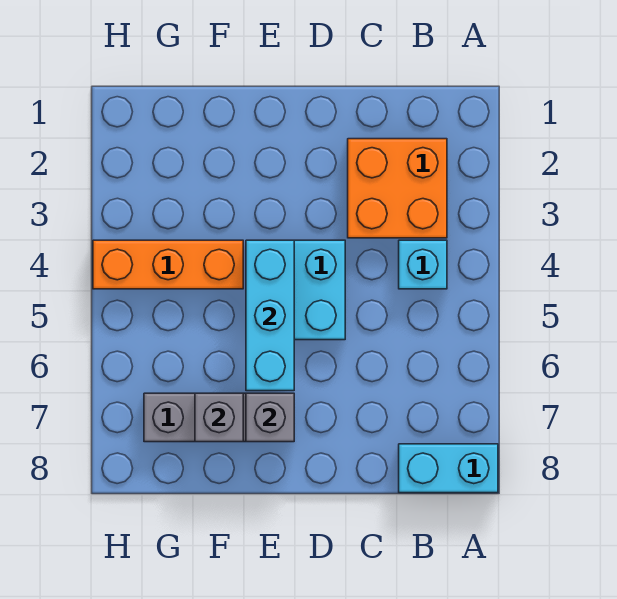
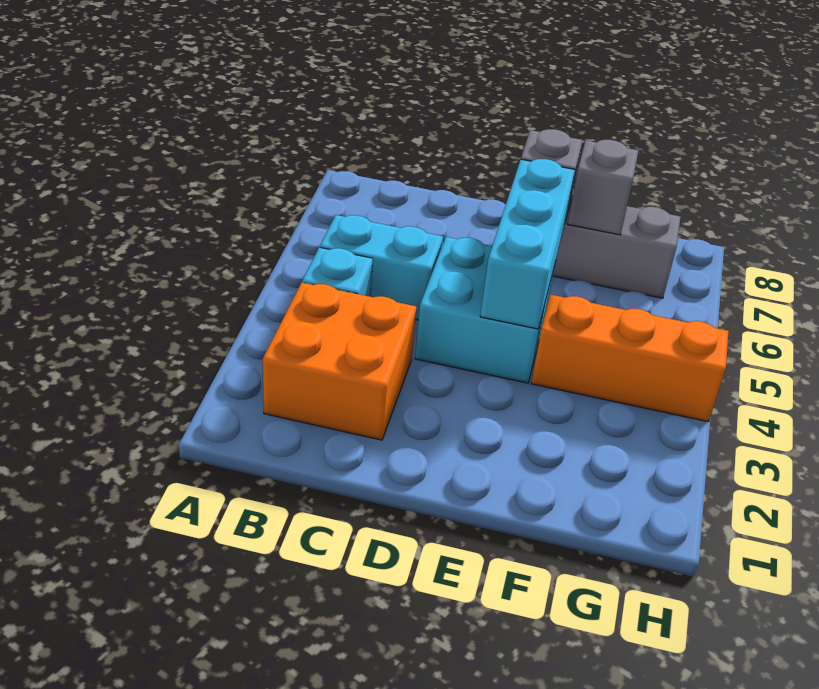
cyan brick A8:B8 level 1 -> cyan brick B5:C5 level 1

